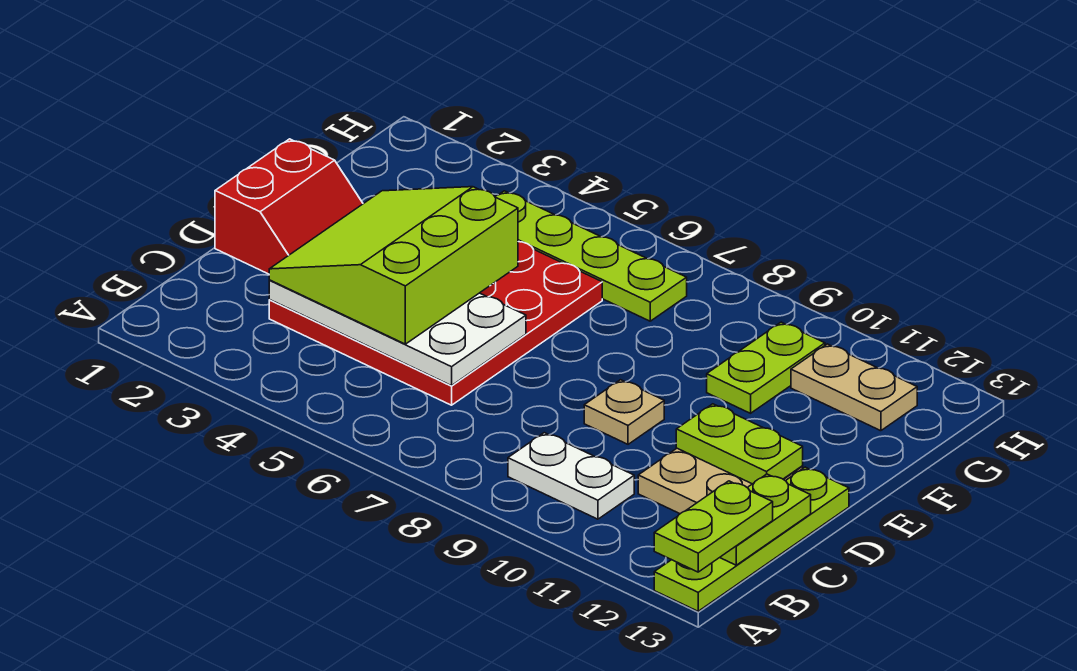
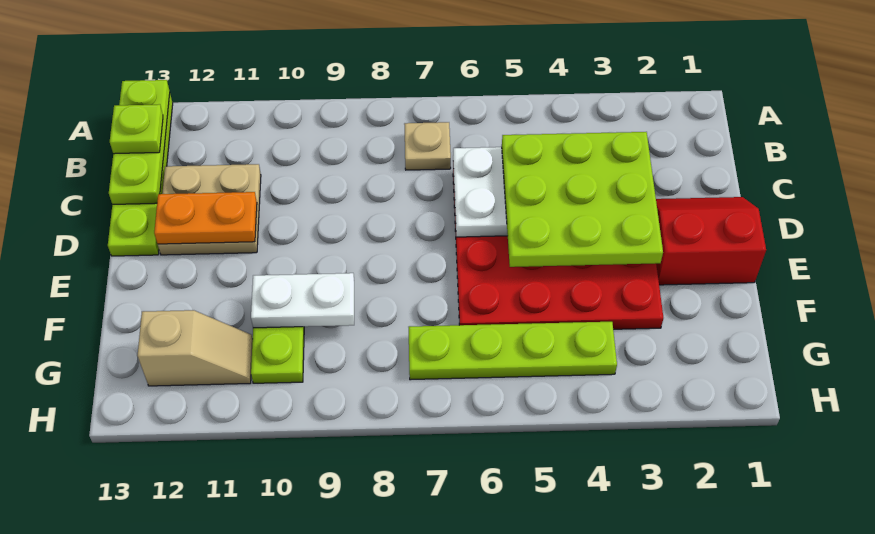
lime plate A13:B13 level 3 -> lime plate B13 level 3
white plate B9:B10 level 1 -> white plate F9:F10 level 2
lime plate B13:C13 level 2 -> lime plate A13:C13 level 2
lime slope C3:E5 level 3 top 5 -> lime plate C3:E5 level 3
red slope D1:E2 level 1 top 1 -> red slope D1:E2 level 1 top E
tan plate D9 level 1 -> tan plate B7 level 1
lime plate D11:D12 level 2 -> orange plate D11:D12 level 2
tan plate G11:G12 level 1 -> tan slope G11:G12 level 1 top 12

